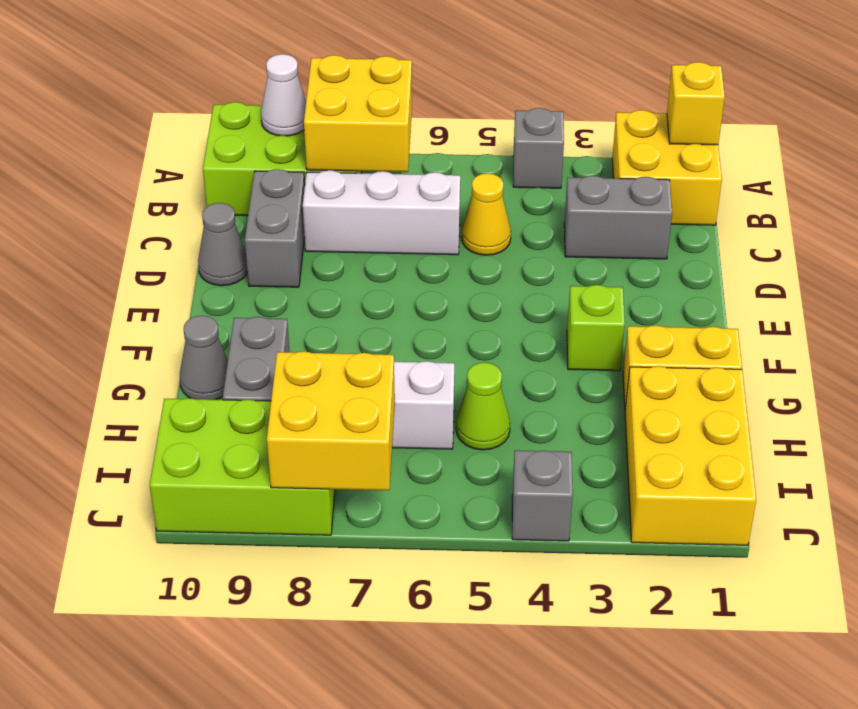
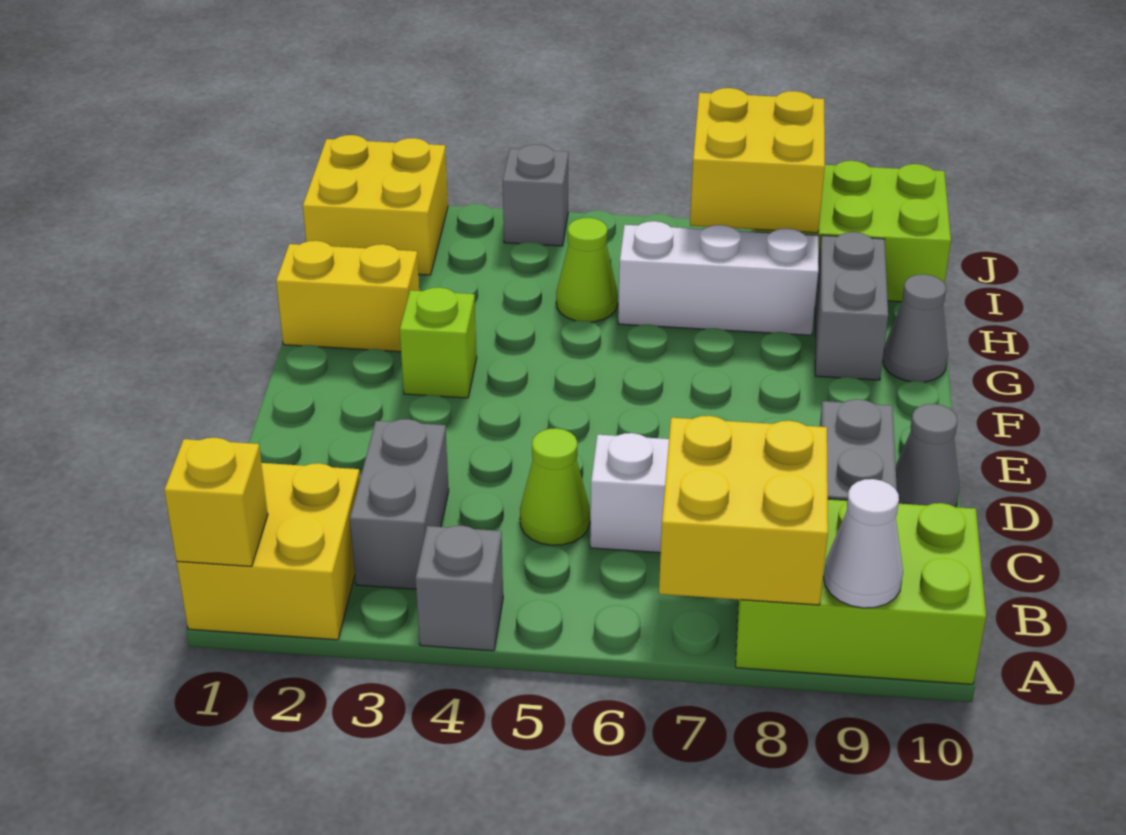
grey brick C2:C3 level 1 -> grey brick B3:C3 level 1
yellow cone C5 level 1 -> lime cone C5 level 1
yellow brick H1:J2 level 1 -> yellow brick I1:J2 level 1

